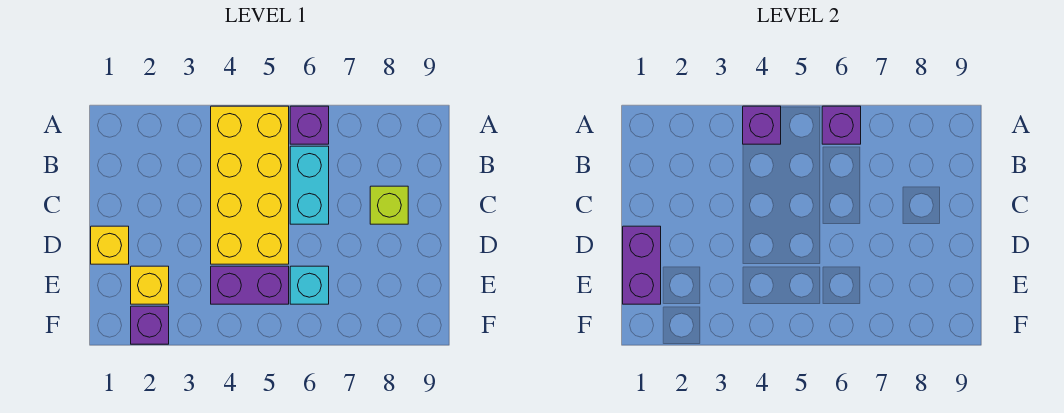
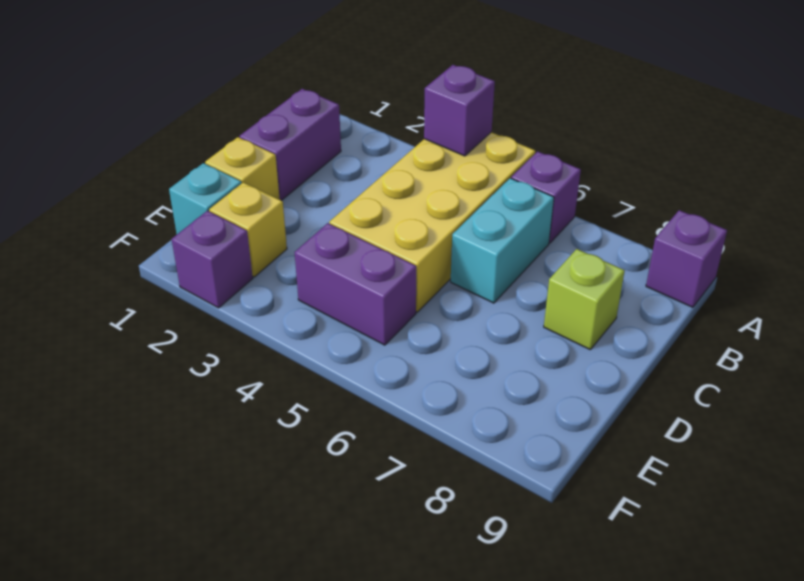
purple brick A6 level 2 -> purple brick A9 level 1
purple brick D1:E1 level 2 -> purple brick B1:C1 level 1
cyan brick E6 level 1 -> cyan brick E1 level 1

